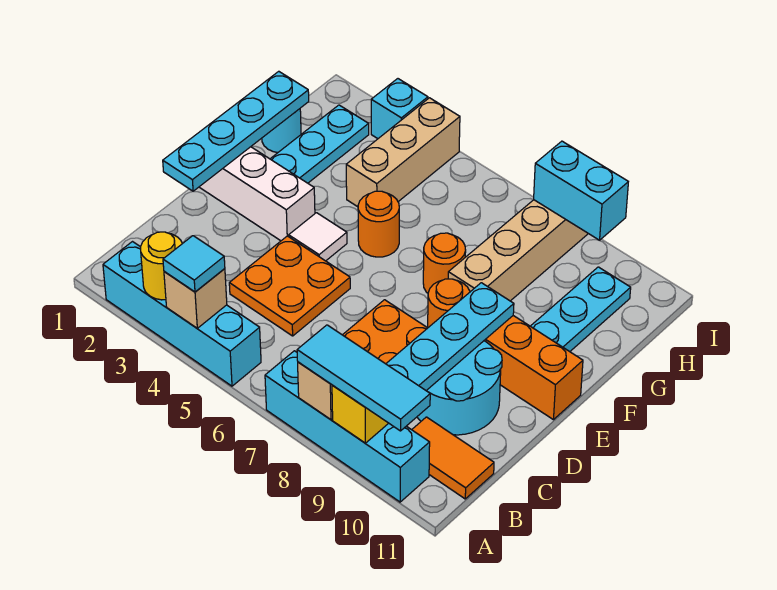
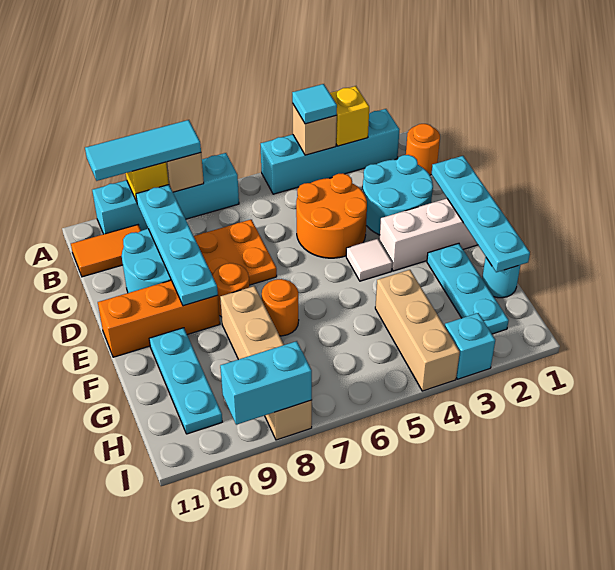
yellow round brick A3 level 2 -> yellow brick A3 level 2
none -> cyan round brick C2:D3 level 1
orange plate C4:D5 level 1 -> orange round brick C4:D5 level 1
orange round brick F5 level 1 -> orange round brick B1 level 1

